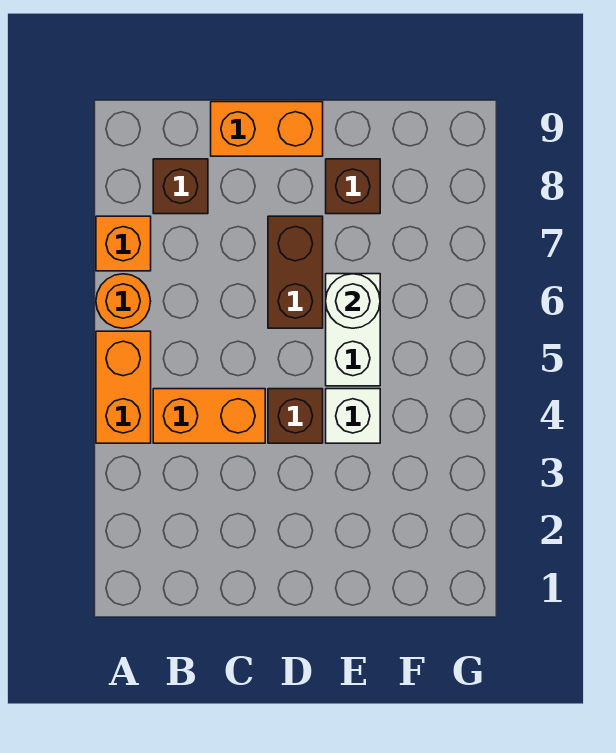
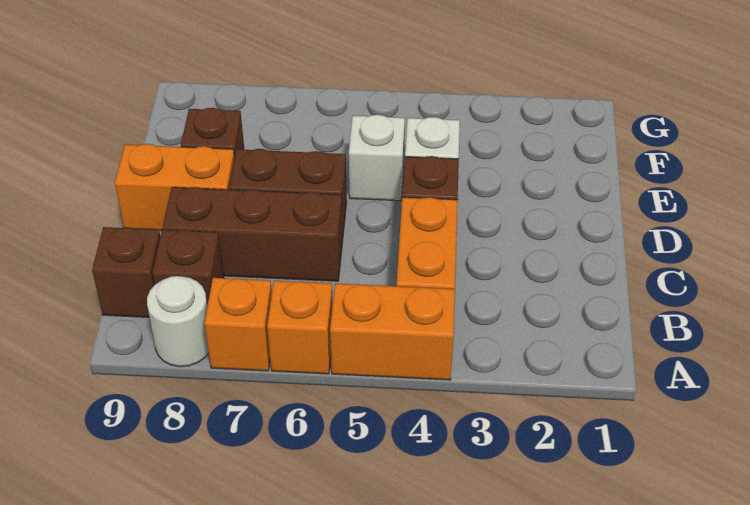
orange round brick A6 level 1 -> orange brick A6 level 1
none -> brown brick B9 level 1
none -> brown brick C6:C8 level 1
orange brick C9:D9 level 1 -> orange brick D8:D9 level 1
white brick E5:E6 level 1 -> white brick E5 level 1
white round brick E6 level 2 -> white round brick A8 level 1

